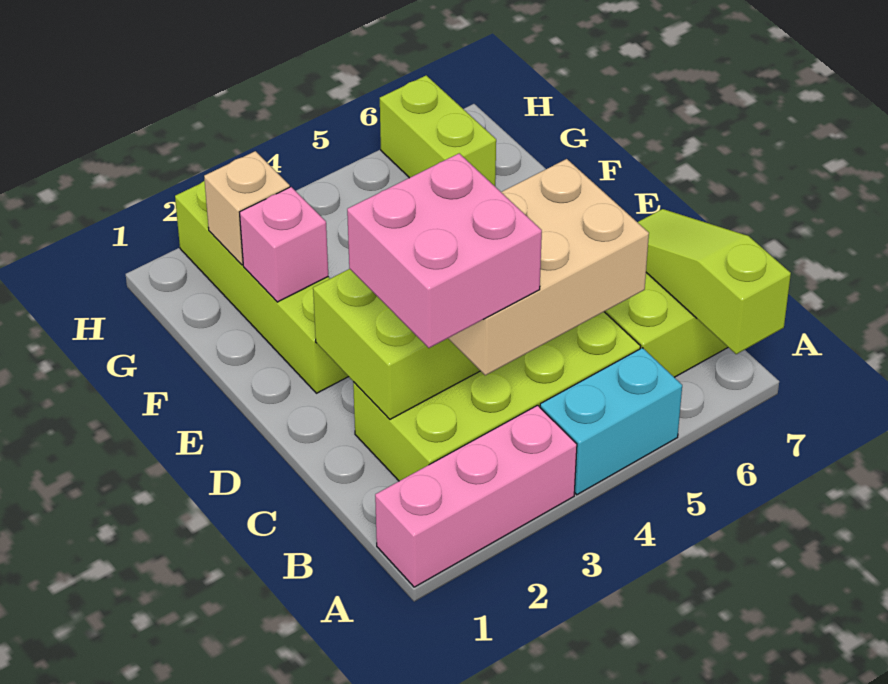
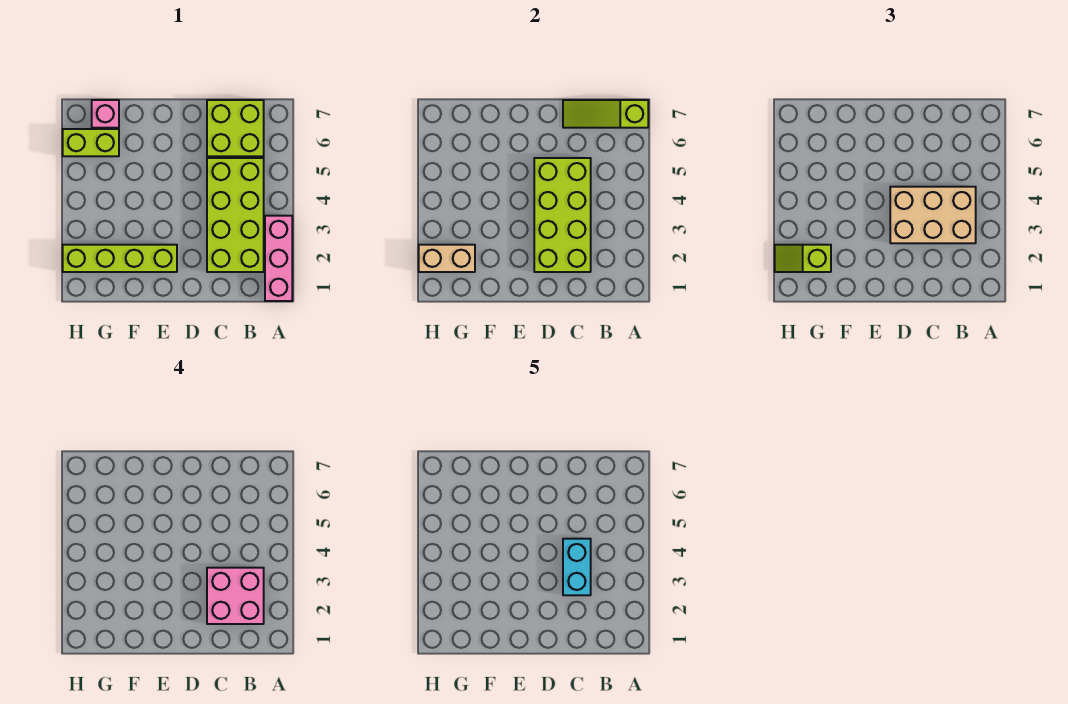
cyan brick A4:A5 level 1 -> cyan brick C3:C4 level 5
tan brick B3:C5 level 3 -> tan brick B3:D4 level 3
pink brick F2 level 2 -> pink brick G7 level 1
tan brick G2 level 2 -> tan brick G2:H2 level 2
none -> lime slope G2:H2 level 3 top G

